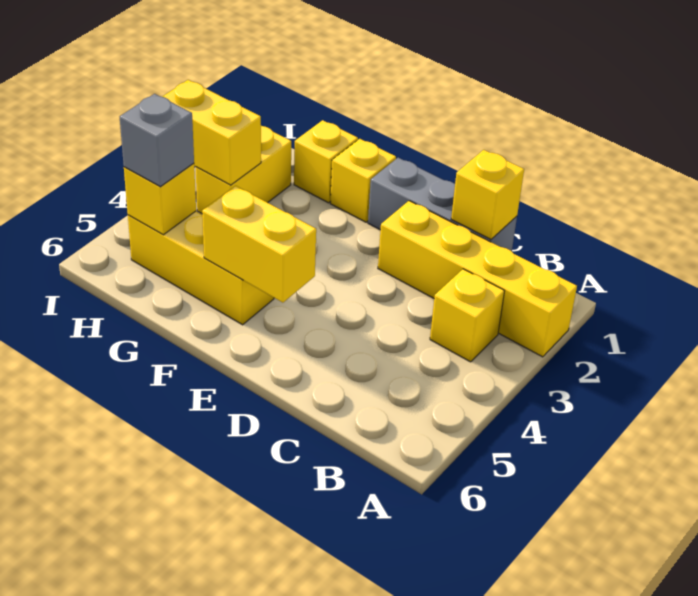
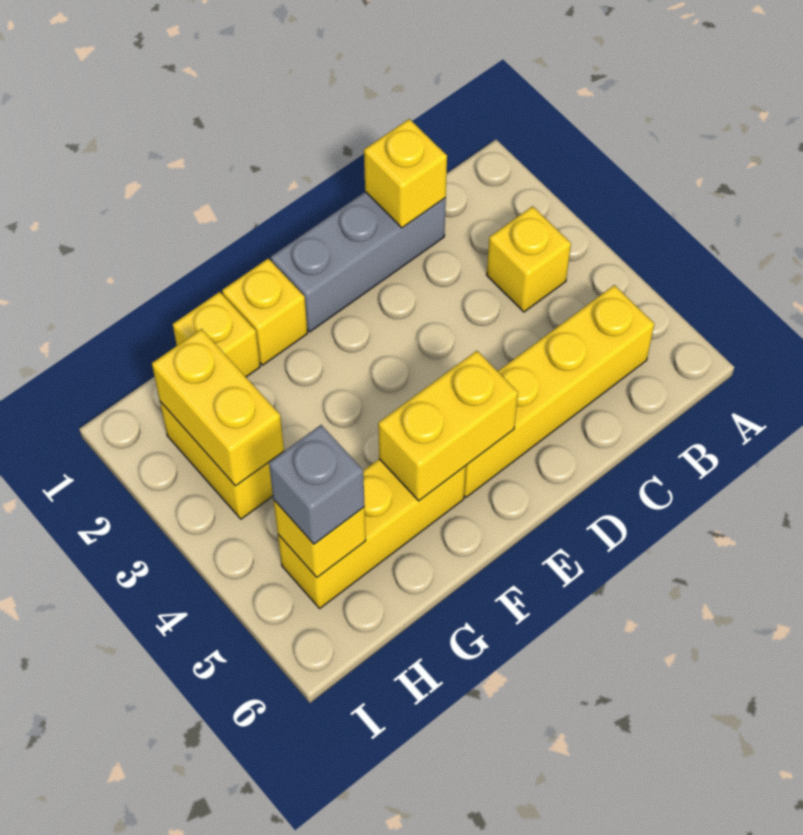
yellow brick A2:D2 level 1 -> yellow brick B5:E5 level 1
yellow brick H3:I3 level 2 -> yellow brick H2:H3 level 2

